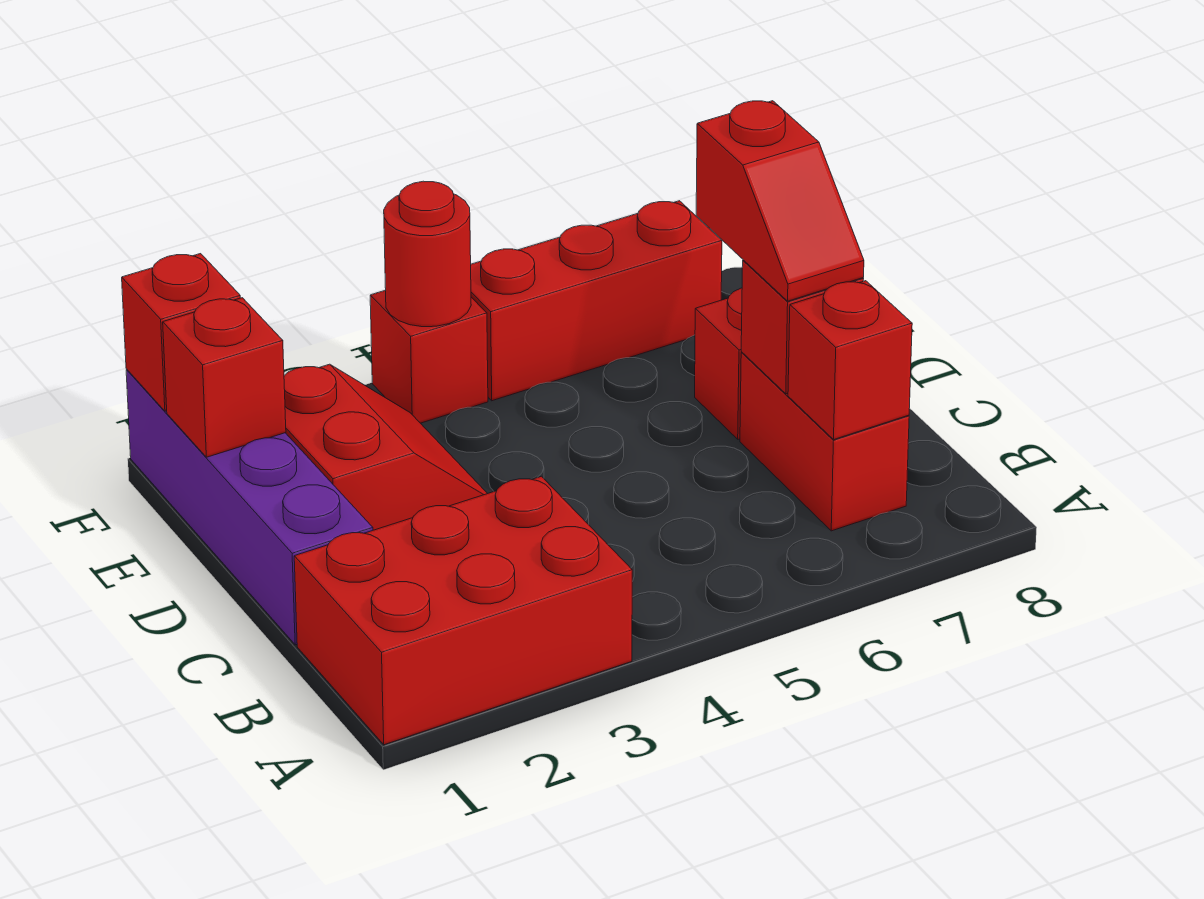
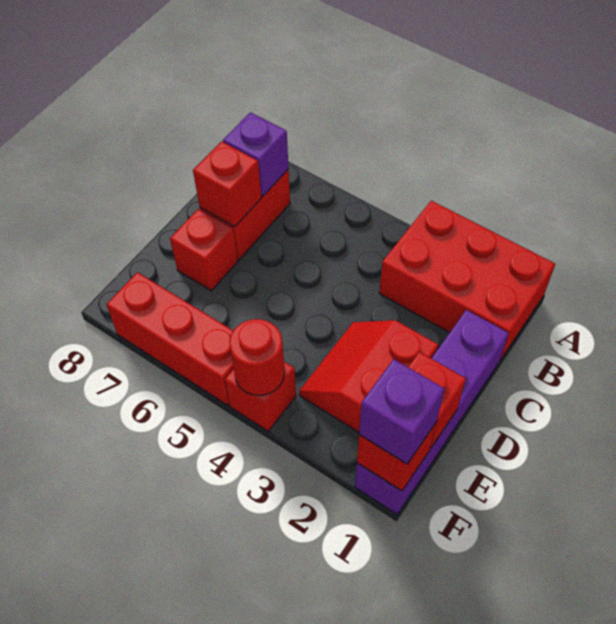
red brick B7 level 2 -> purple brick B7 level 2
red slope C7:D7 level 3 top D -> none
none -> purple brick F1 level 3

